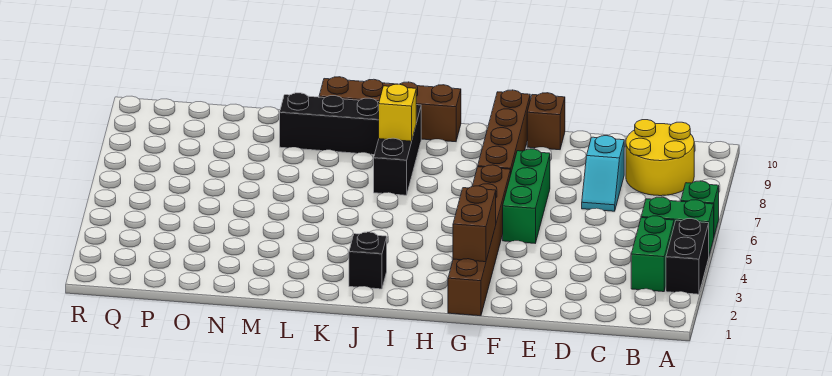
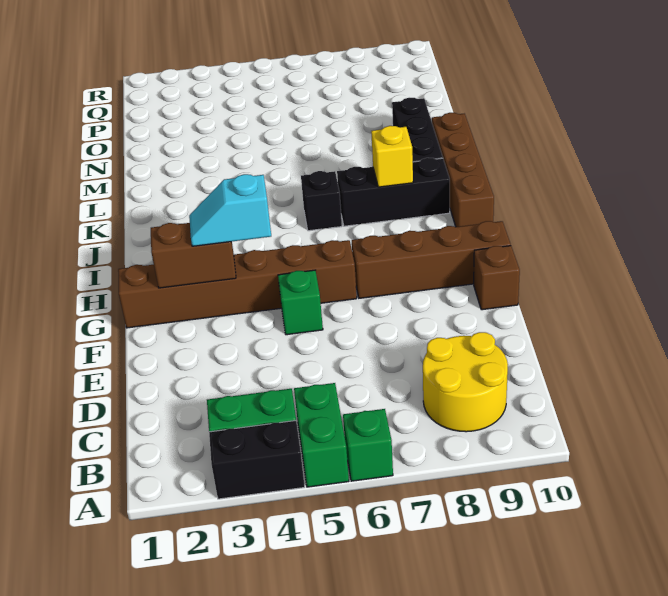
cyan slope D7:D8 level 1 top 8 -> cyan slope G3:G4 level 3 top 4
green brick F5:F7 level 1 -> green brick F5 level 1
black brick J2 level 1 -> black brick J6 level 1

